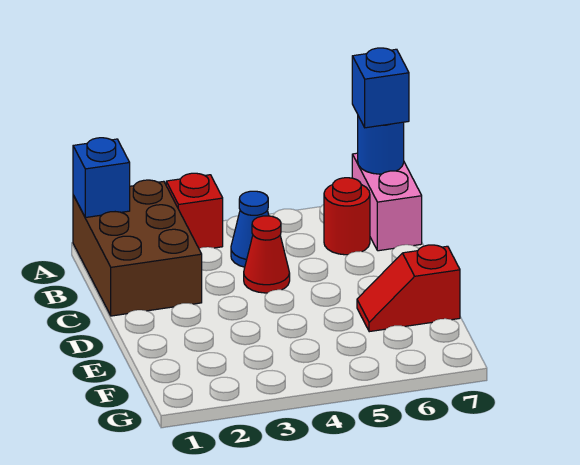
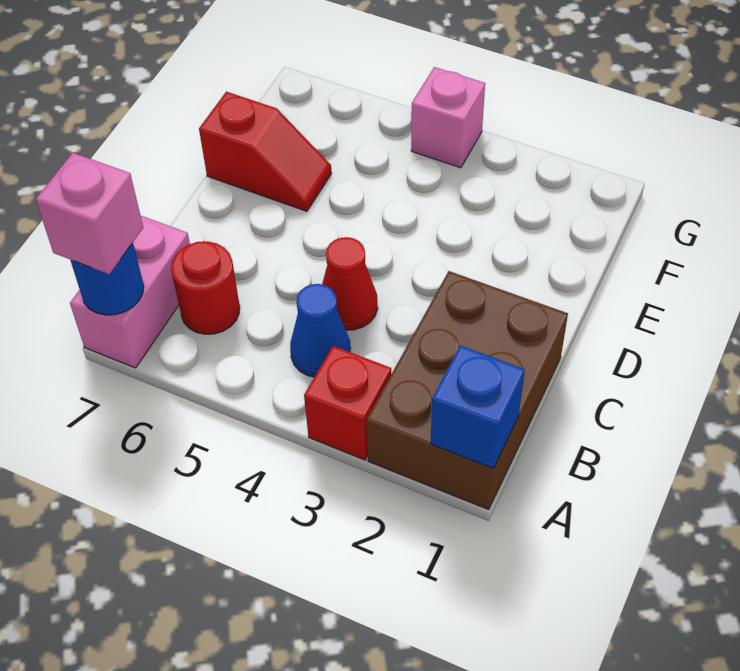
blue brick A7 level 3 -> pink brick A7 level 3
none -> pink brick G4 level 1

